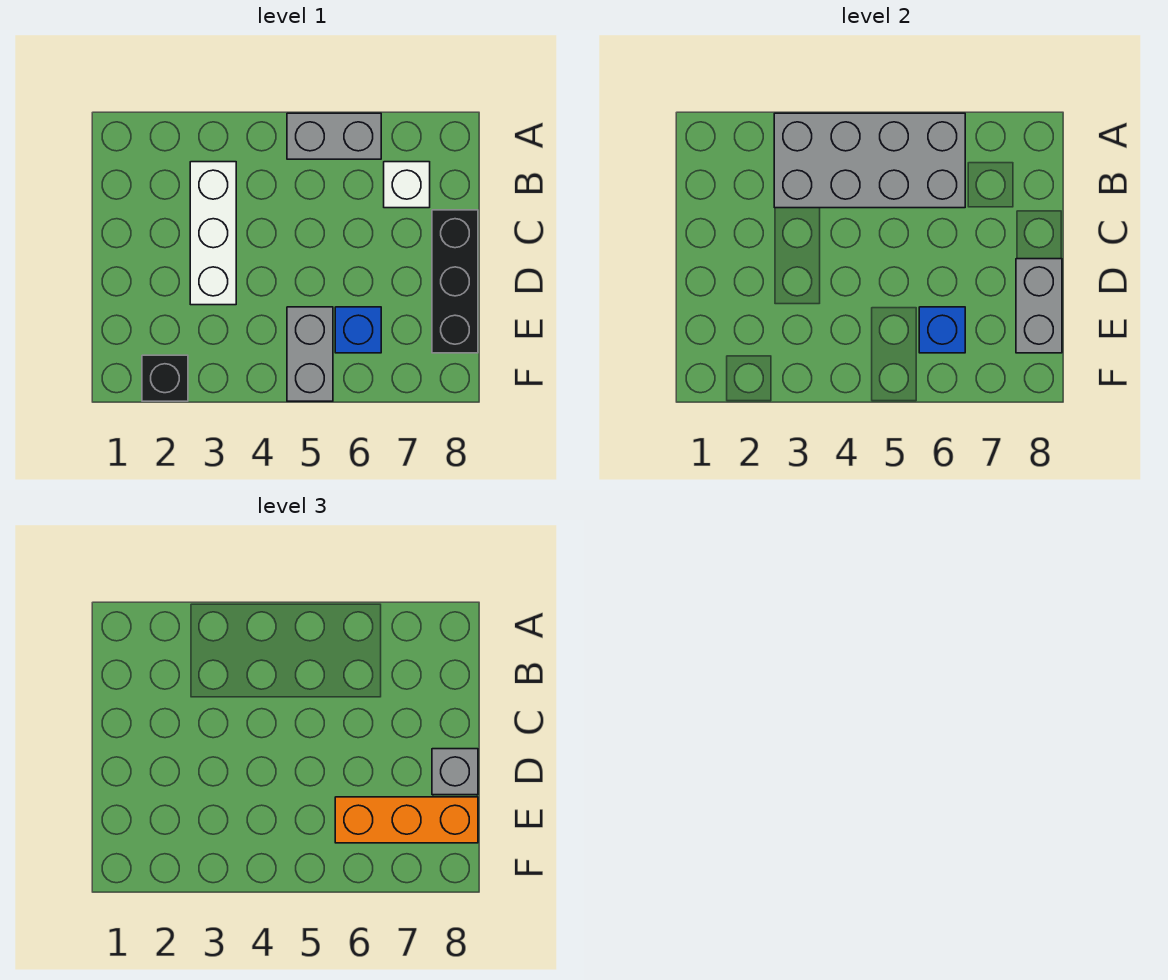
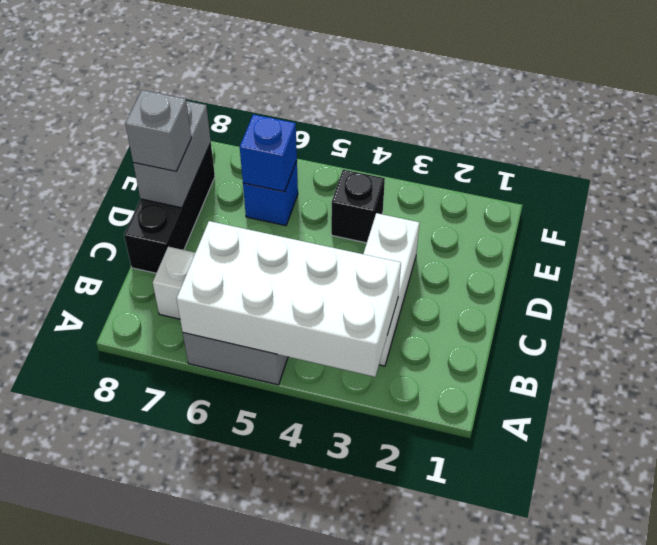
grey brick A3:B6 level 2 -> white brick A3:B6 level 2
grey brick E5:F5 level 1 -> none
orange brick E6:E8 level 3 -> none
black brick F2 level 1 -> black brick E4 level 1

